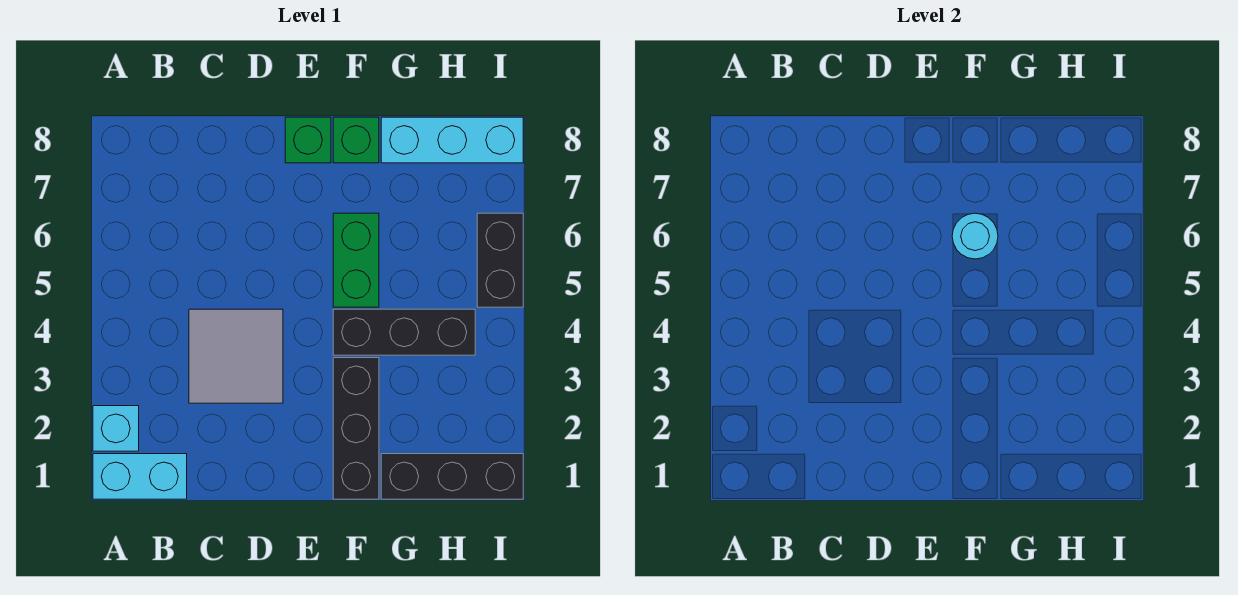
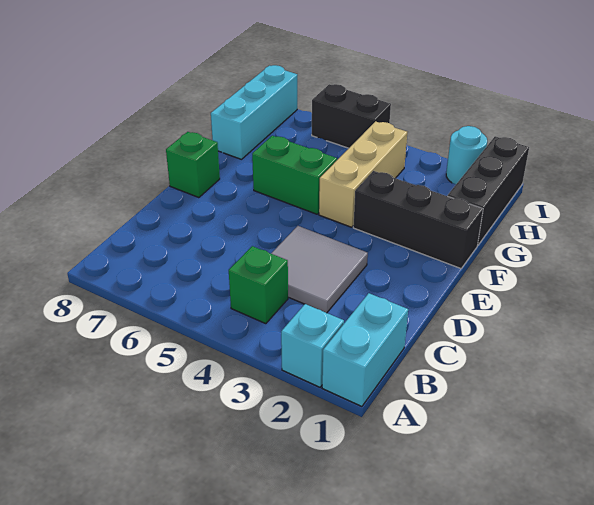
black brick F4:H4 level 1 -> tan brick F4:H4 level 1
cyan round brick F6 level 2 -> cyan round brick I2 level 1
green brick F8 level 1 -> green brick B4 level 1

